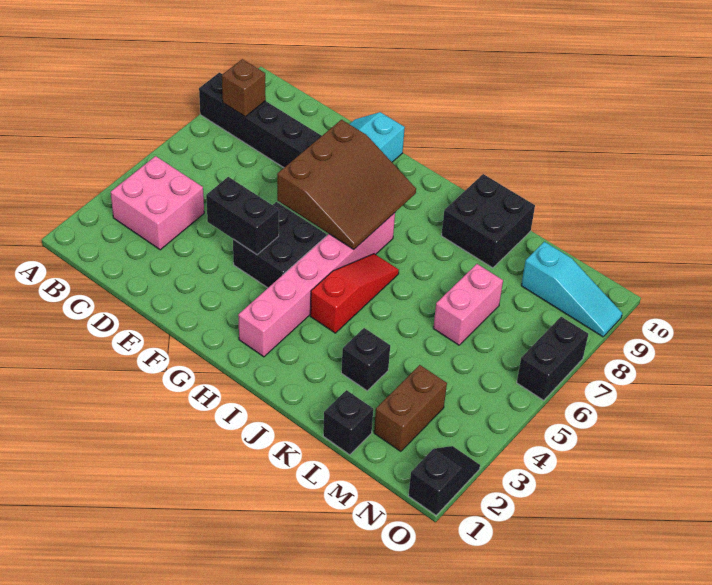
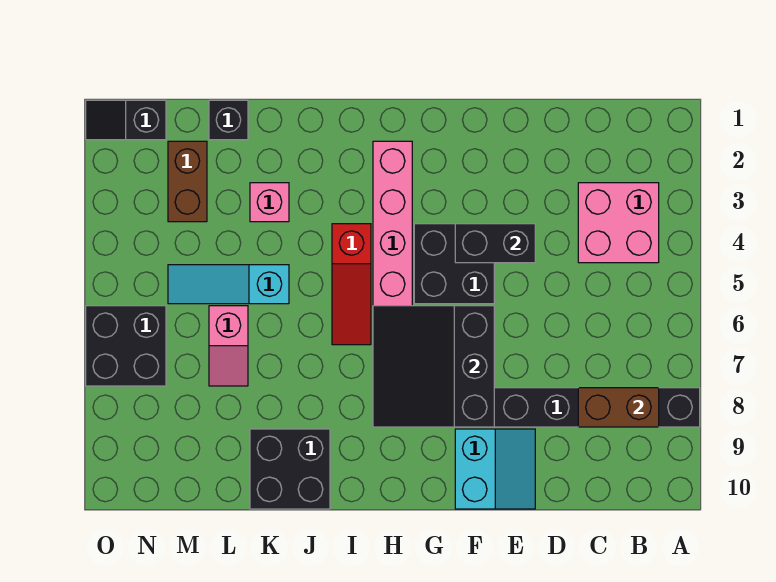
brown brick B8 level 2 -> brown brick B8:C8 level 2
brown slope F6:H8 level 2 top F -> black slope F6:H8 level 2 top F
black brick K3 level 1 -> pink brick K3 level 1
pink brick L6:L7 level 1 -> pink slope L6:L7 level 1 top 6
cyan slope M9:O9 level 1 top M -> cyan slope K5:M5 level 1 top K
black slope O1:O2 level 1 top 1 -> black slope N1:O1 level 1 top N
black brick O6:O7 level 1 -> black brick N6:O7 level 1

